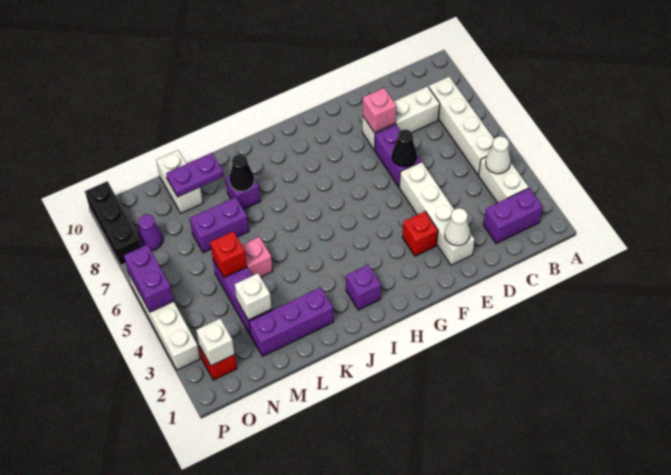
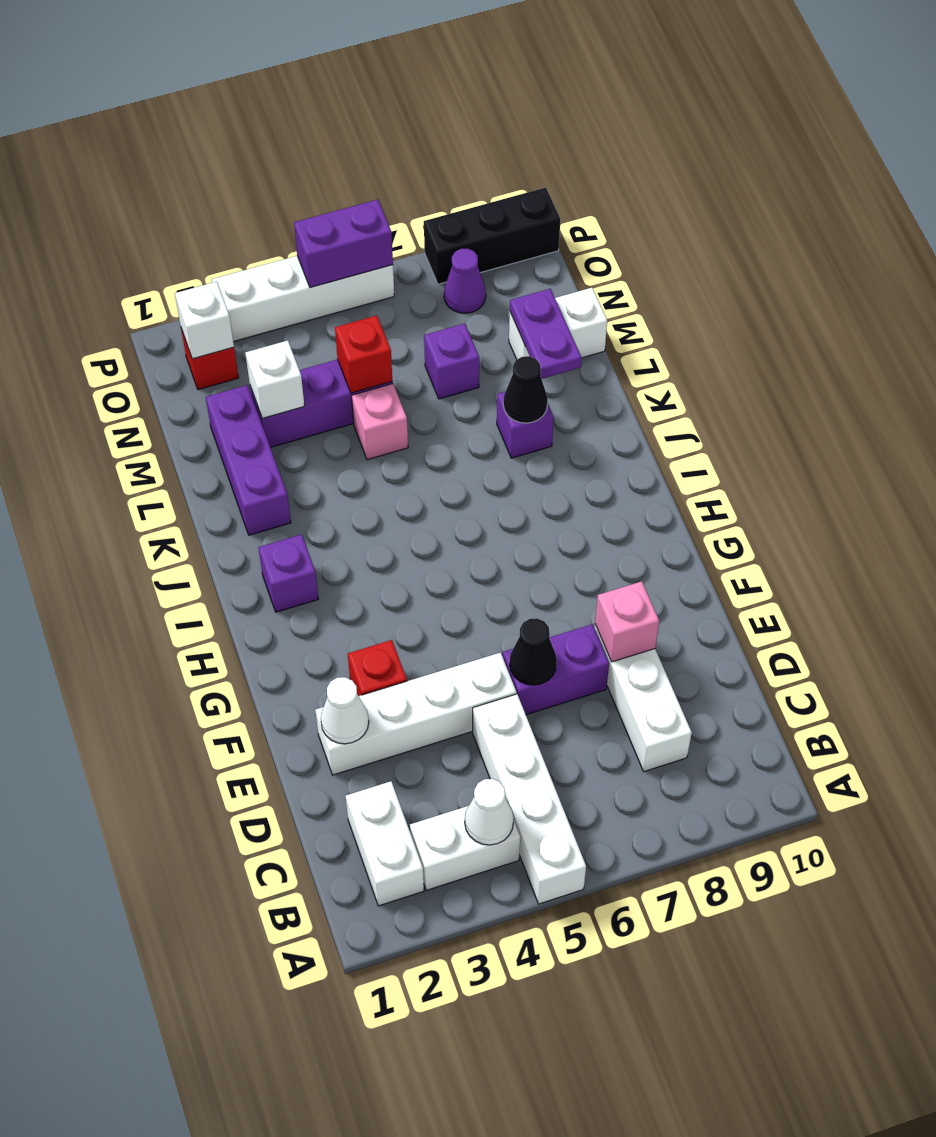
purple brick B2:C2 level 1 -> white brick B2:C2 level 1
white brick B5:B8 level 1 -> white brick A5:D5 level 1
purple brick L7:M7 level 1 -> purple brick M7 level 1

